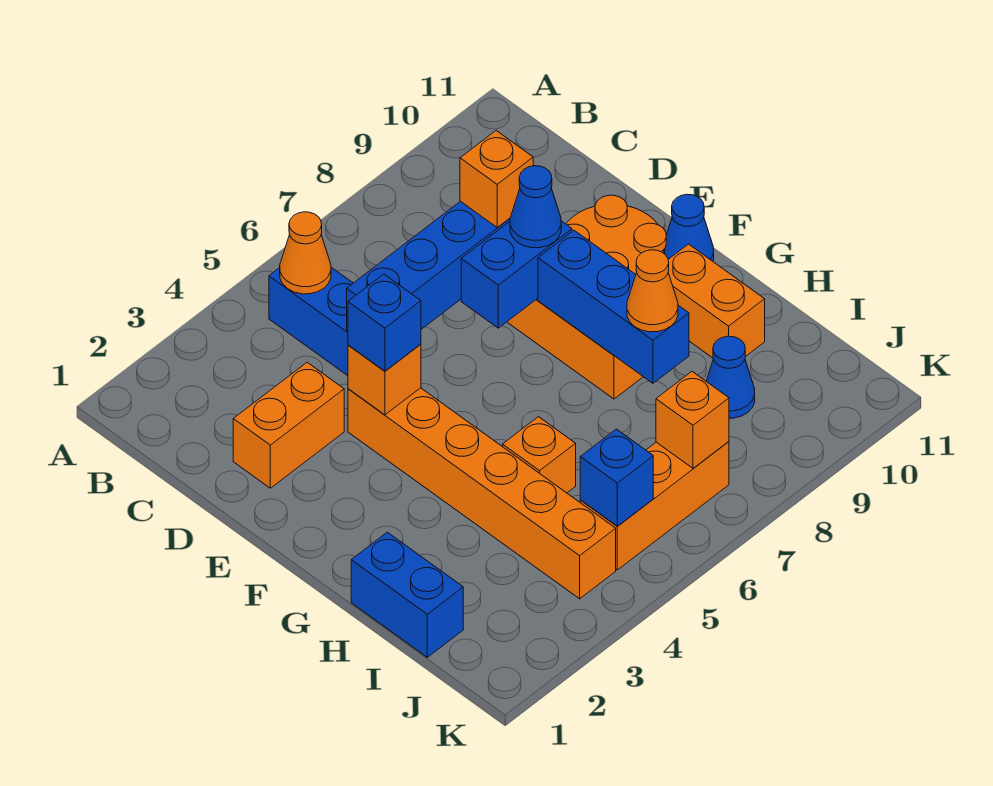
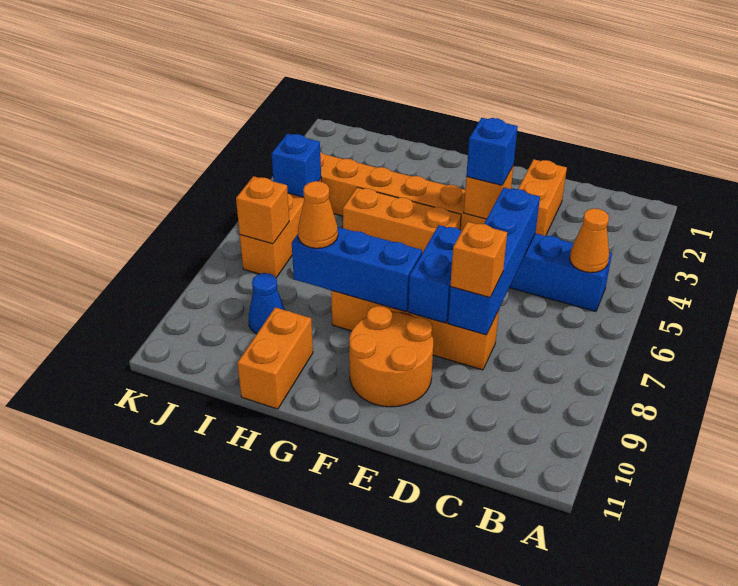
blue cone E8 level 3 -> none
blue cone F11 level 1 -> none
orange brick G10:H10 level 1 -> orange brick H10:H11 level 1
blue brick H1:I1 level 1 -> none
orange brick H5 level 1 -> orange brick F5:H5 level 1

